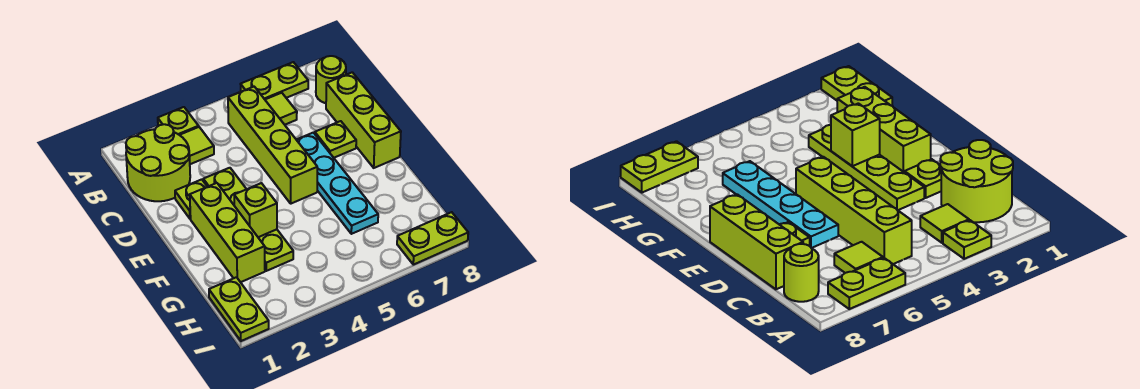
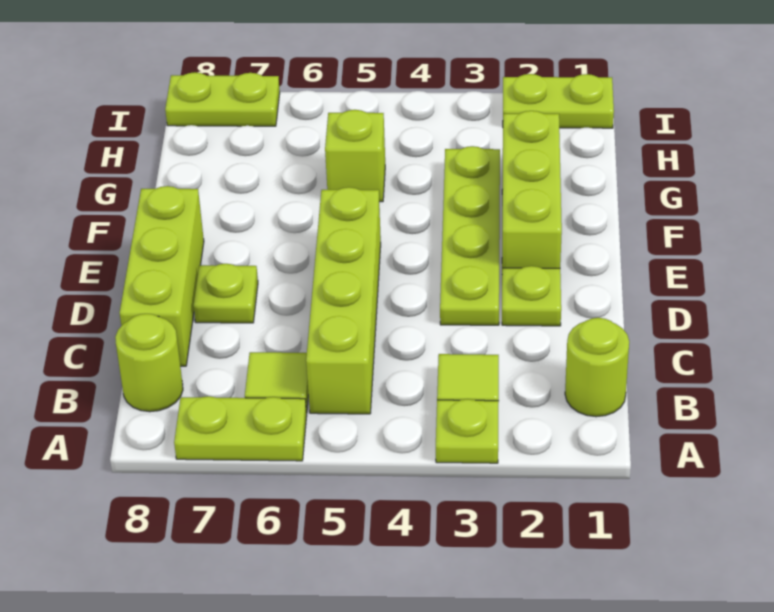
lime round brick B1:C2 level 1 -> lime round brick B1 level 1
cyan plate D6:G6 level 1 -> none
lime brick F3 level 2 -> lime brick G5 level 1
lime plate H1:I1 level 1 -> lime plate I1:I2 level 1

